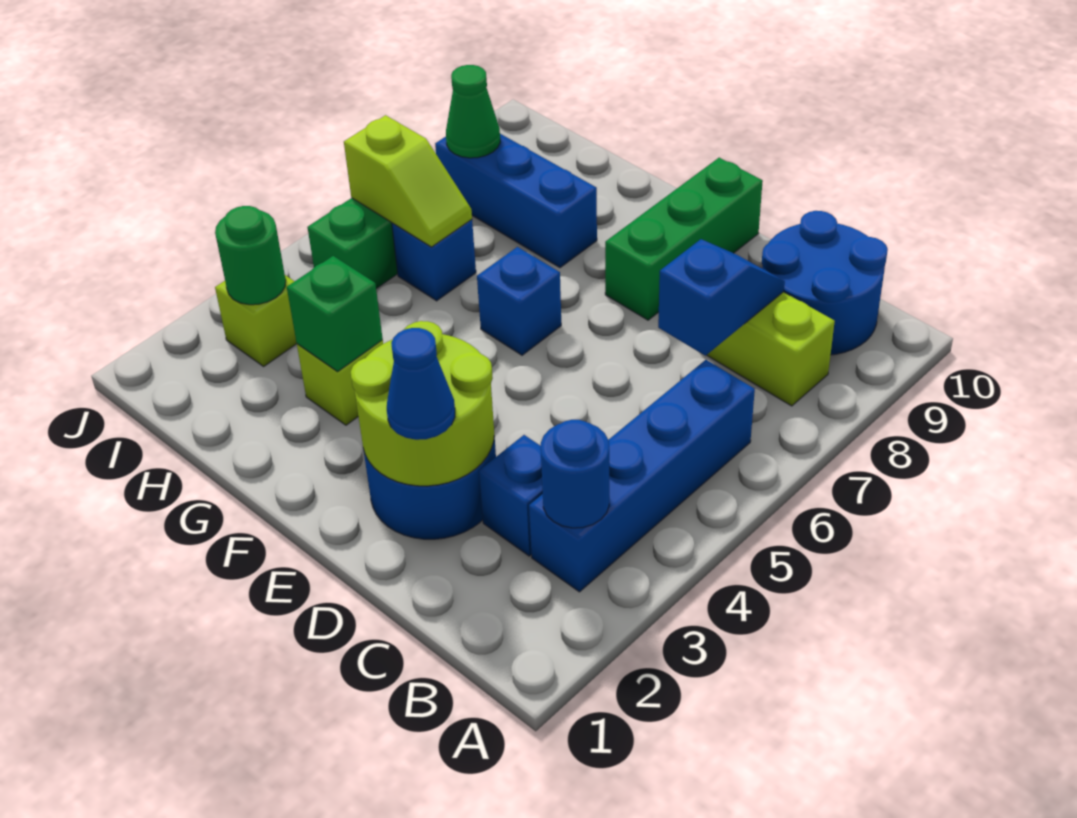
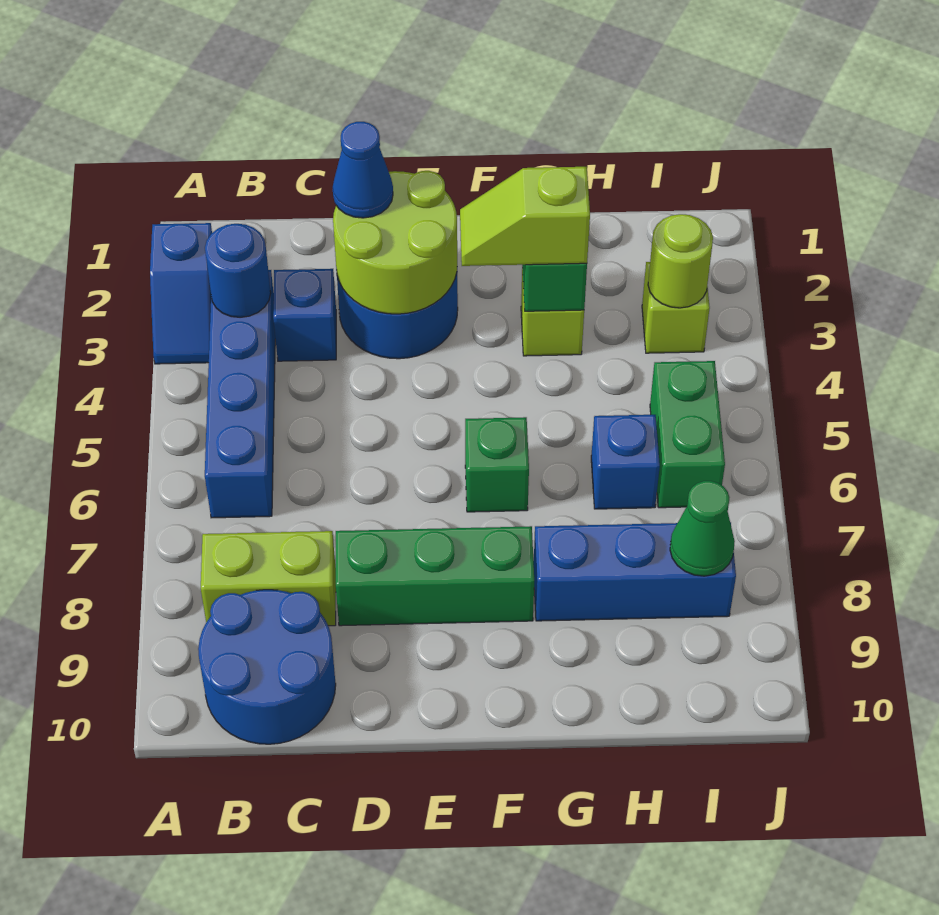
blue slope C7:C8 level 2 top 7 -> blue slope A2:A3 level 1 top 2
green brick E8:E10 level 1 -> green brick D8:F8 level 1
blue brick F6 level 1 -> green brick F6 level 1
lime slope H6:I6 level 2 top I -> lime slope F3:G3 level 3 top G
green round brick I3 level 2 -> lime round brick I3 level 2

